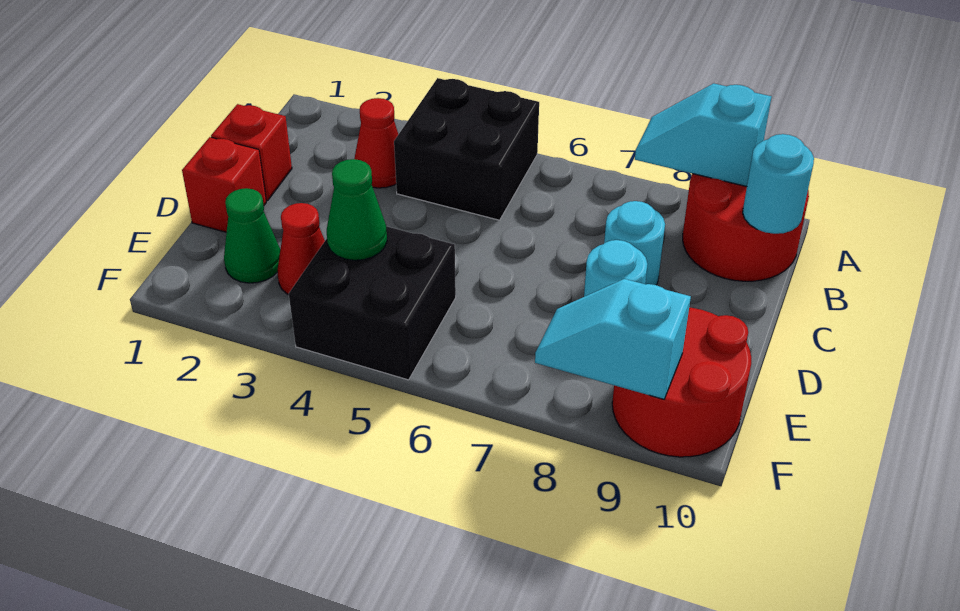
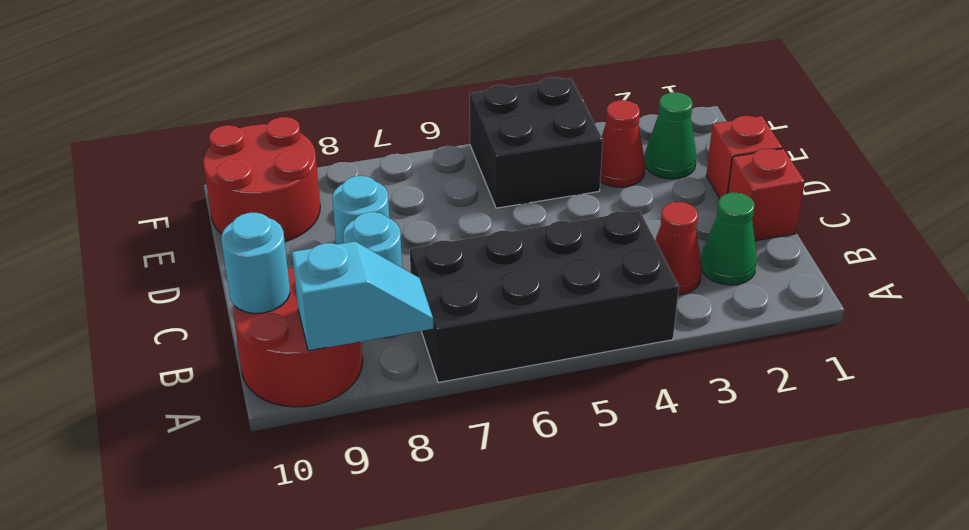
black brick A4:B5 level 1 -> black brick A4:B7 level 1
green cone E4 level 2 -> green cone B2 level 1
cyan slope F8:F9 level 2 top 9 -> none

